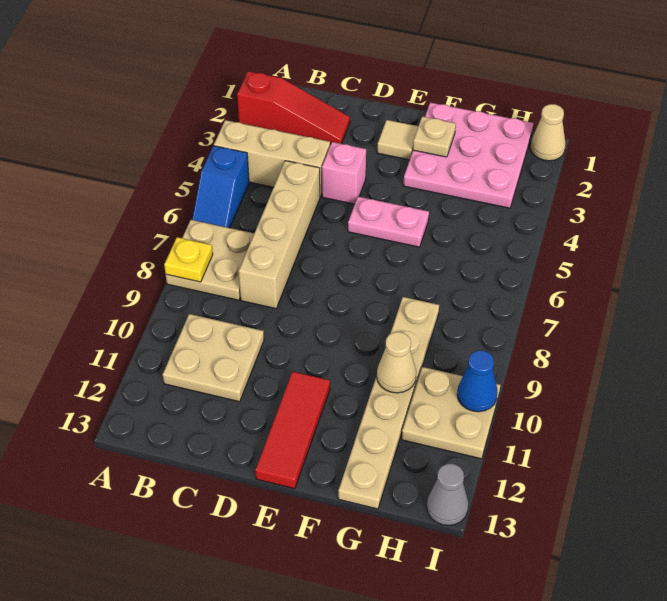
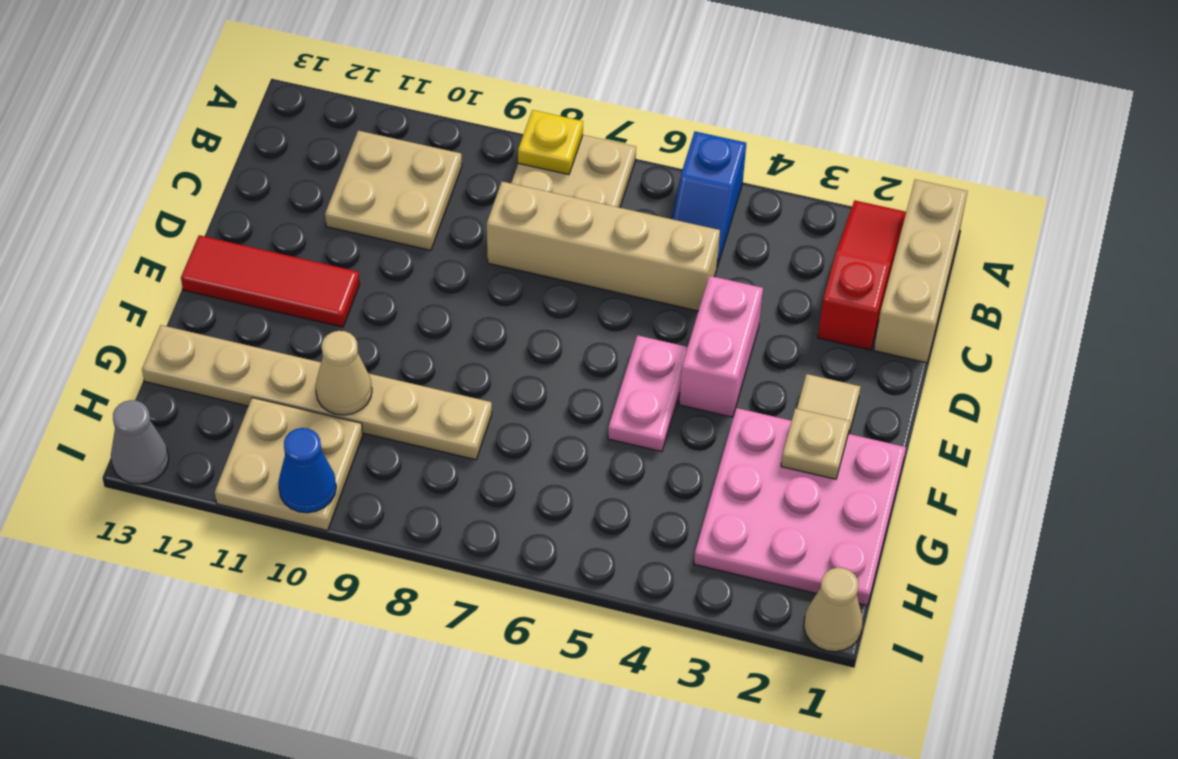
red slope A2:C2 level 1 top A -> red slope A2:C2 level 1 top C
tan brick A4:C4 level 1 -> tan brick A1:C1 level 1
blue slope A5:A6 level 1 top 5 -> blue slope A5:B5 level 1 top A
pink brick D4 level 1 -> pink brick D4:E4 level 1

